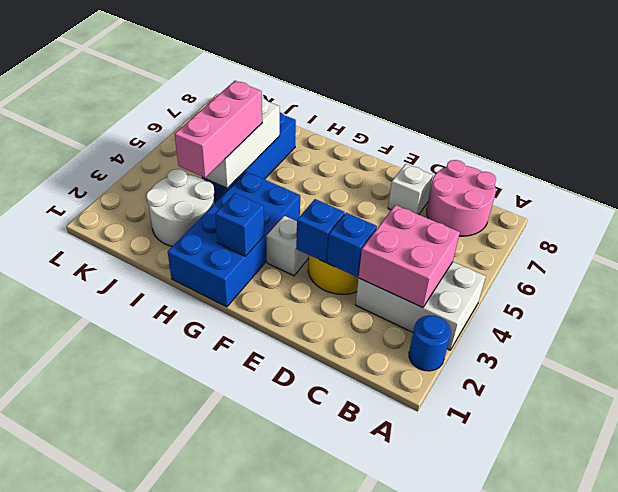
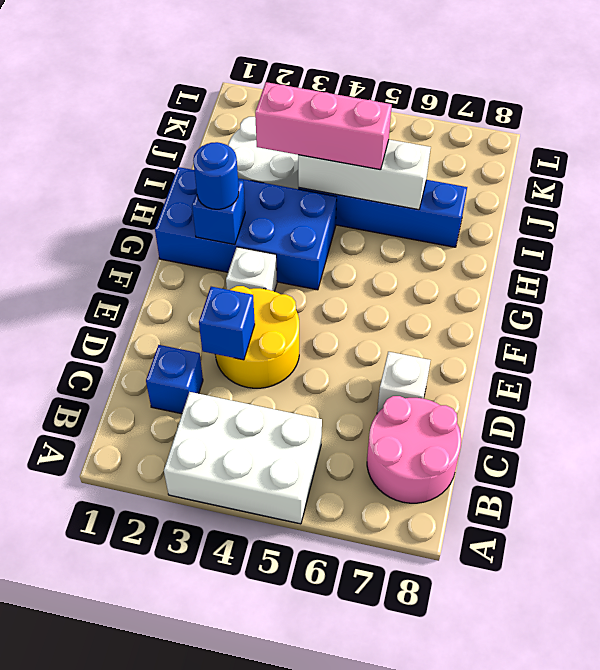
blue round brick A2 level 1 -> blue round brick G2 level 3
white brick A3:C4 level 1 -> white brick A3:B5 level 1
pink brick B3:C4 level 2 -> none
blue brick E3 level 2 -> blue brick C2 level 1

